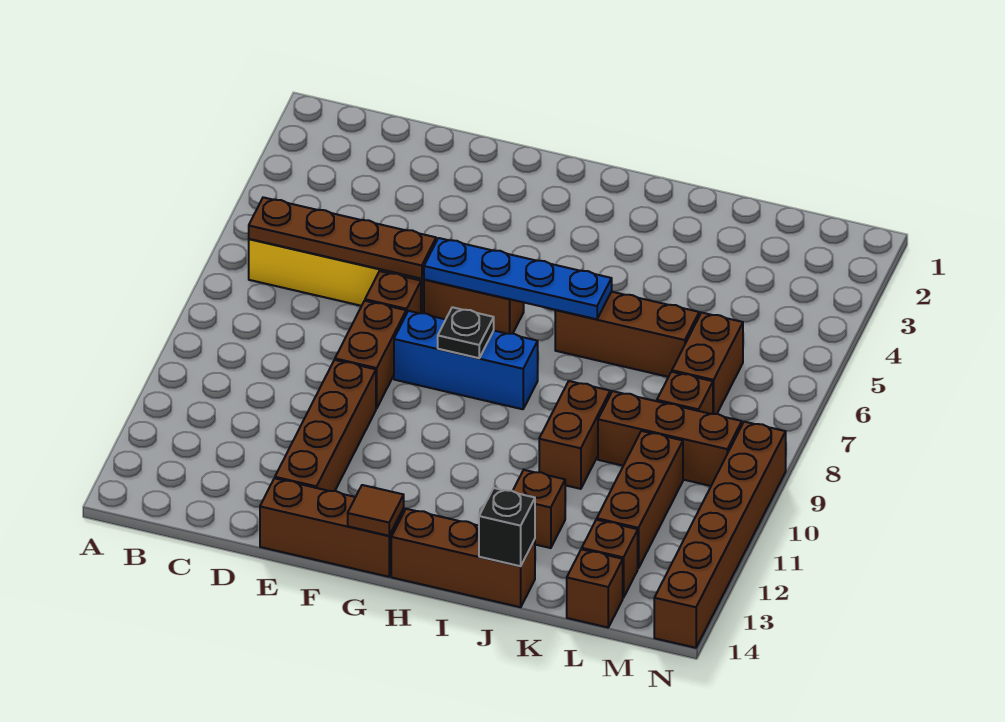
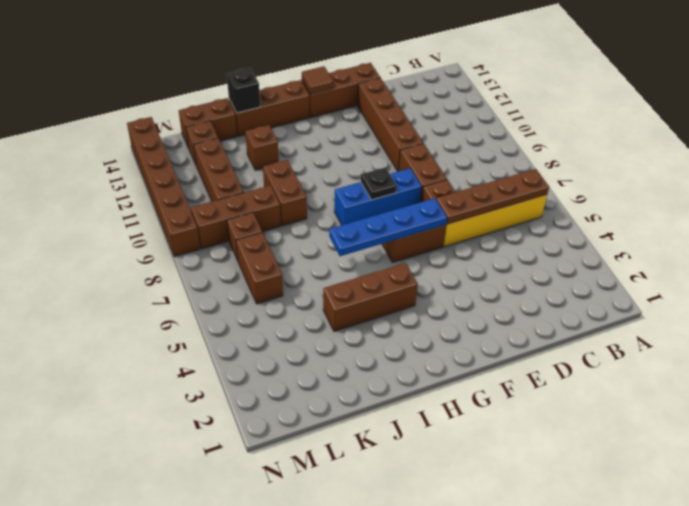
brown brick I6:K6 level 1 -> brown brick H4:J4 level 1
brown brick L14 level 1 -> brown brick K14:L14 level 1

